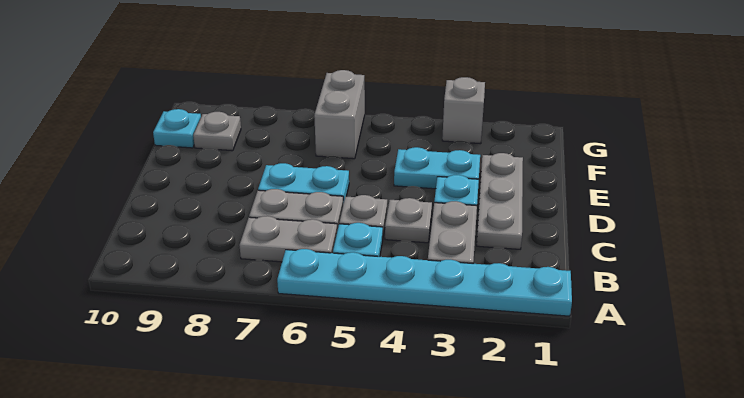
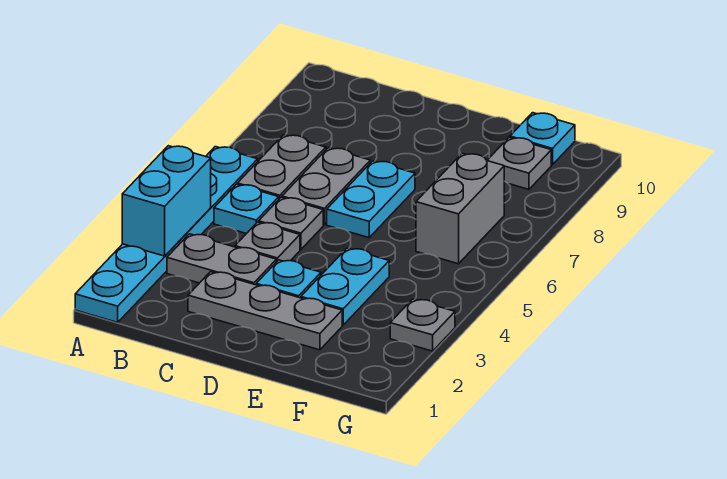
none -> cyan brick A3:A4 level 2
grey brick F6:G6 level 1 -> grey brick F6:F7 level 1
grey brick G3 level 1 -> grey plate G3 level 1

